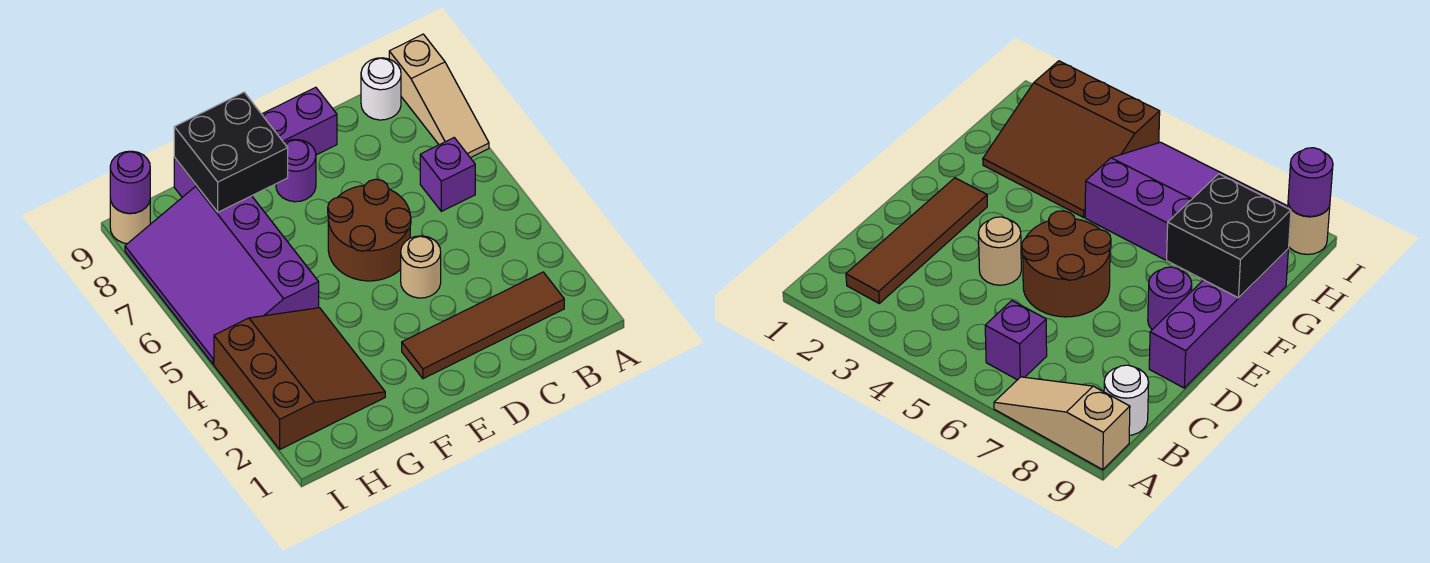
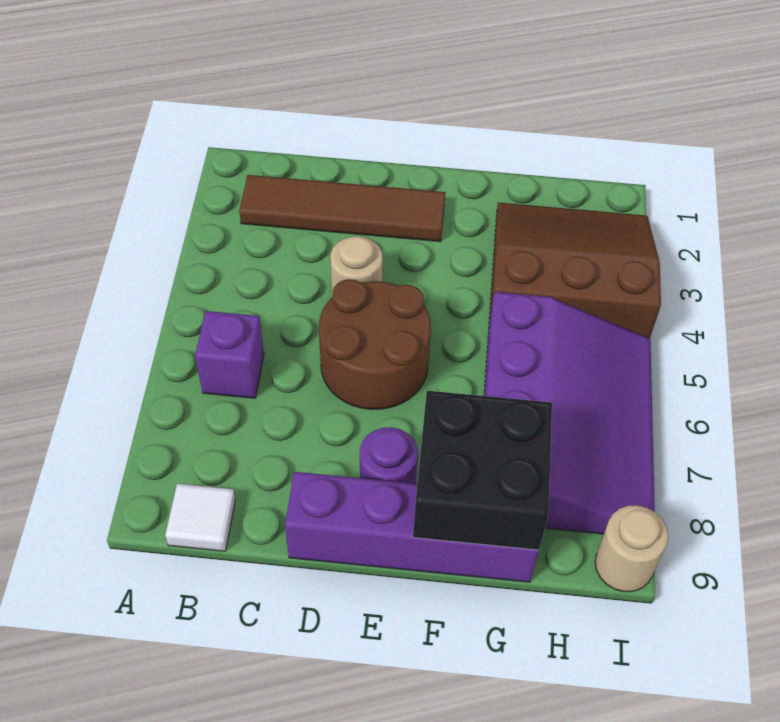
tan slope A7:A9 level 1 top 9 -> none
white round brick B9 level 1 -> white tile B9 level 1
brown slope G2:I4 level 1 top I -> brown slope G2:I4 level 1 top 4
purple round brick I9 level 2 -> none

